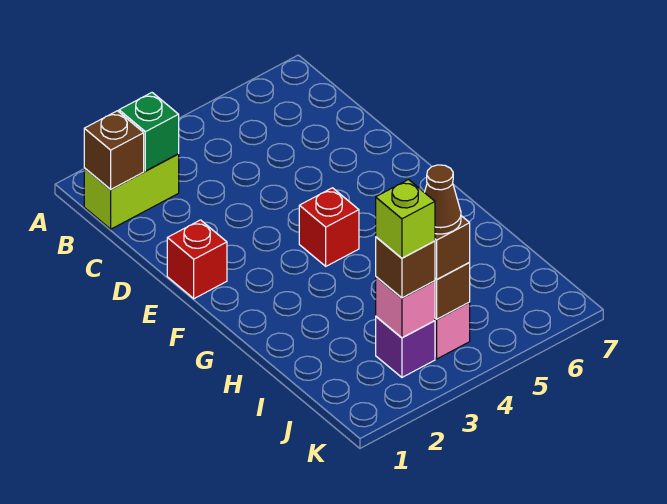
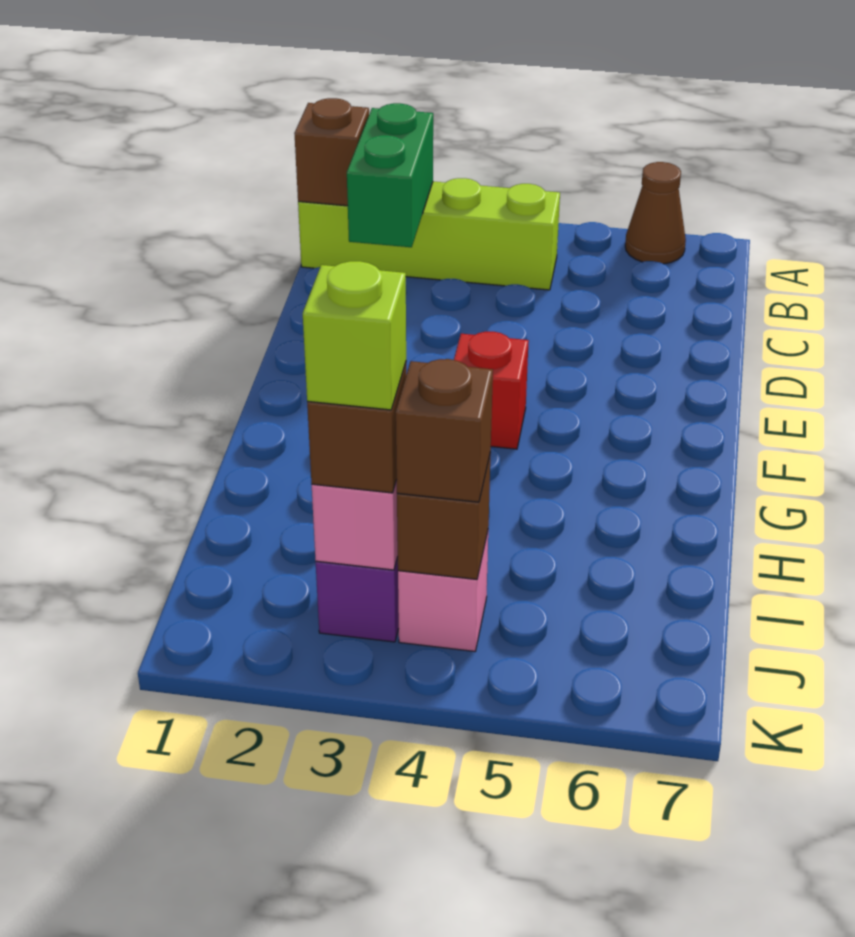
lime brick B1:B2 level 1 -> lime brick B1:B4 level 1
green brick B2 level 2 -> green brick B2:C2 level 2
red brick E1 level 1 -> none
brown cone J4 level 4 -> brown cone A6 level 1

